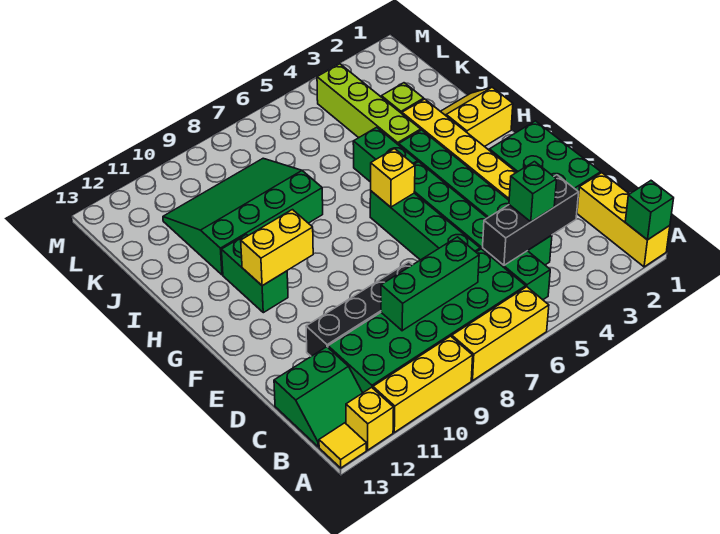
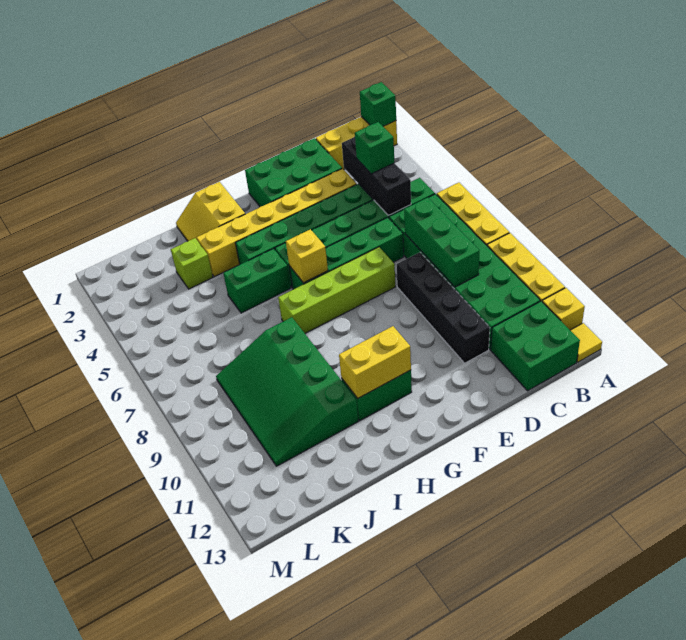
green slope B12:C13 level 1 top C -> green brick B12:C13 level 1
yellow brick G10:G11 level 2 -> yellow brick G11:H11 level 2
lime brick I4:L4 level 1 -> lime brick E7:H7 level 1

